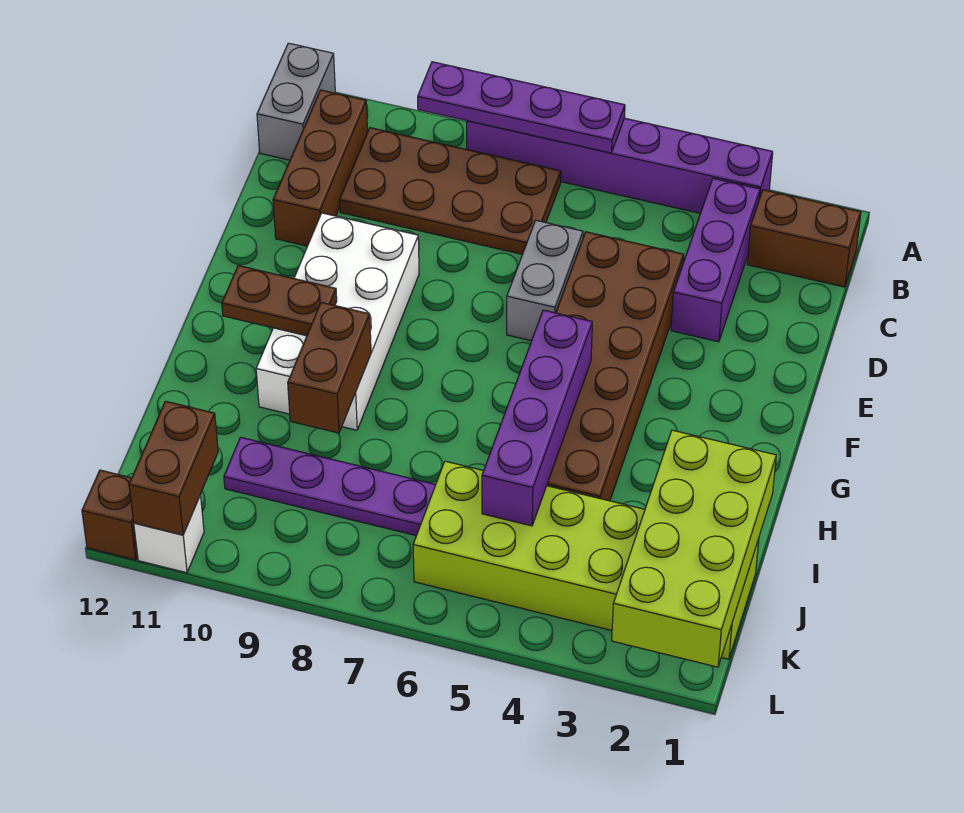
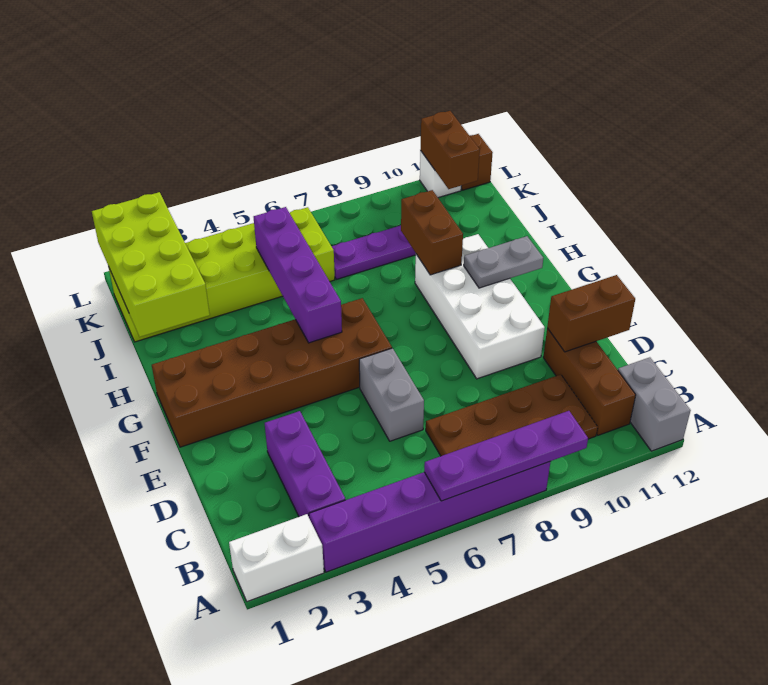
none -> white brick A1:A2 level 1
brown brick B1:B2 level 1 -> brown brick D11:D12 level 2
brown brick D4:I5 level 1 -> brown brick F1:G6 level 1
brown plate G10:G11 level 2 -> grey plate G10:G11 level 2

